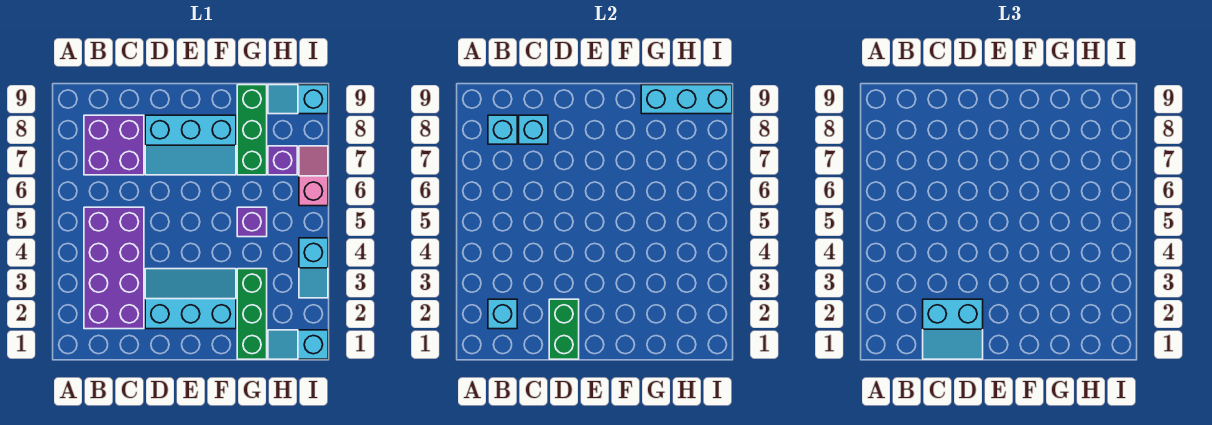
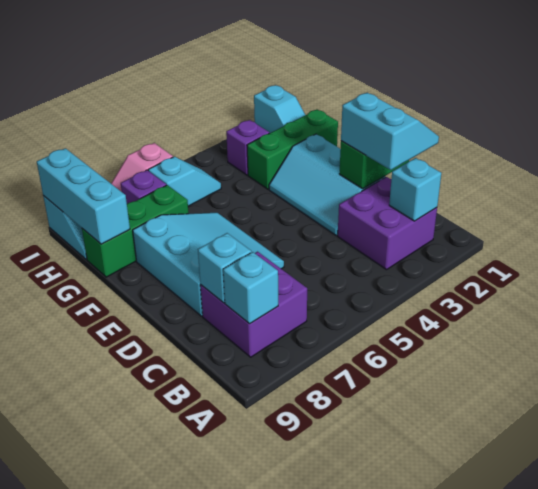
purple brick B2:C5 level 1 -> purple brick B2:C3 level 1
cyan slope D7:F8 level 1 top 8 -> cyan slope D6:F8 level 1 top 8
purple brick G5 level 1 -> purple brick H3 level 1
cyan slope I3:I4 level 1 top 4 -> cyan slope H5:H6 level 1 top 6

